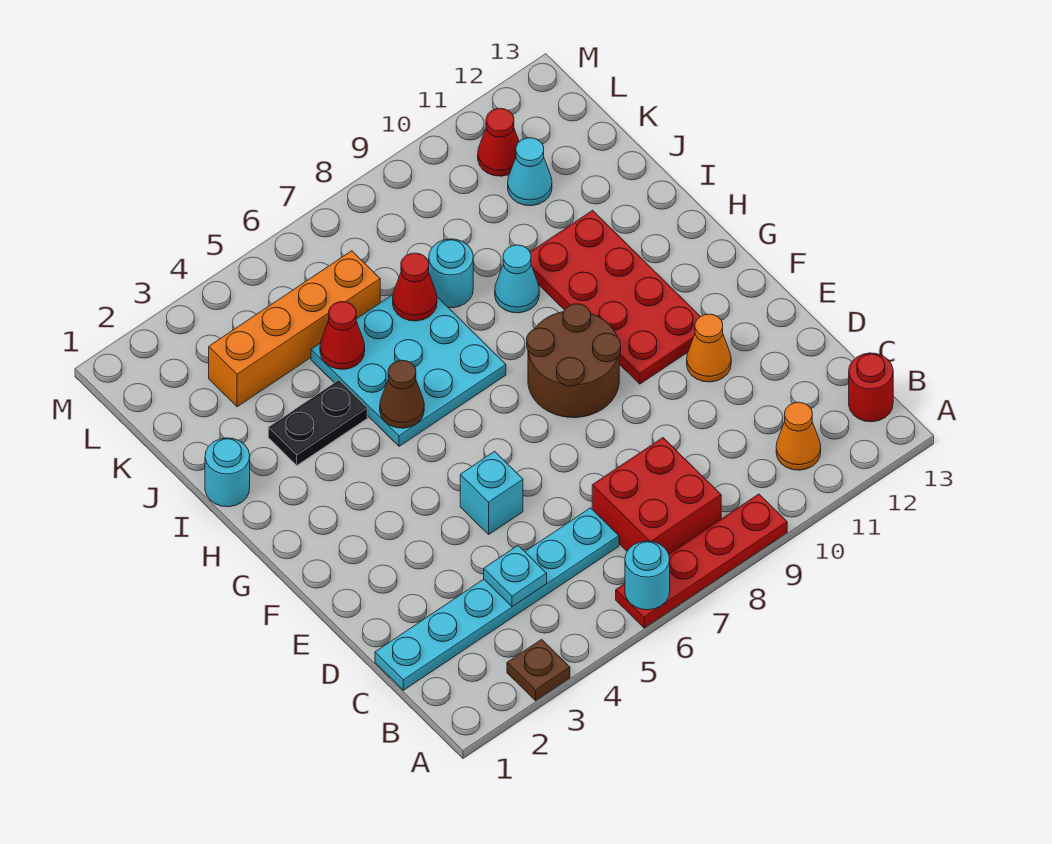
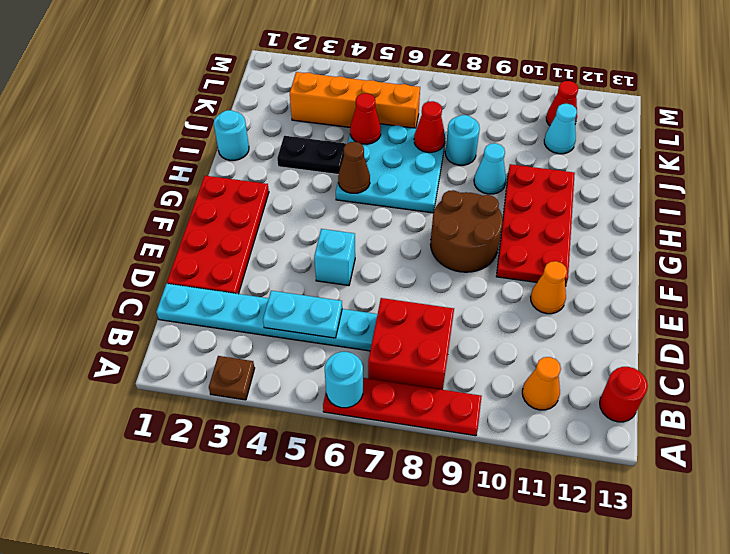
cyan plate C4 level 2 -> cyan plate C4:C5 level 2
none -> red plate D1:G2 level 1

